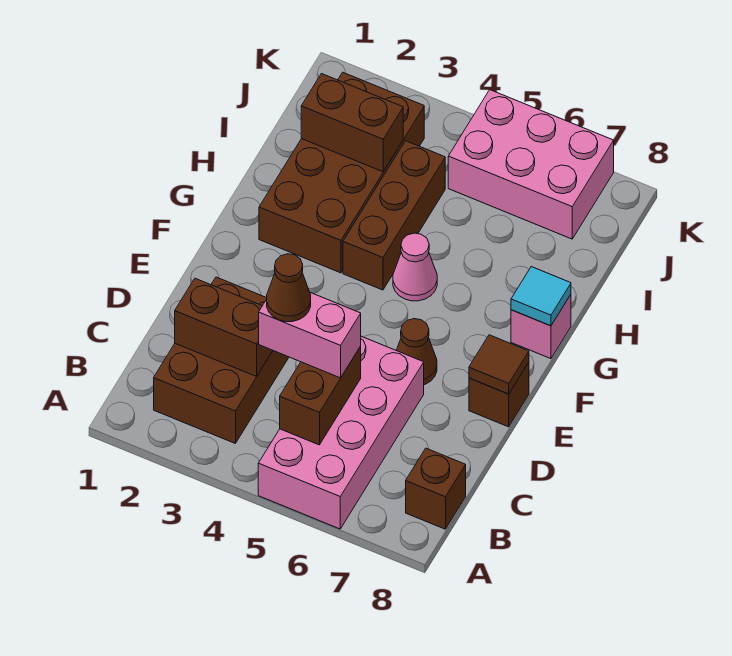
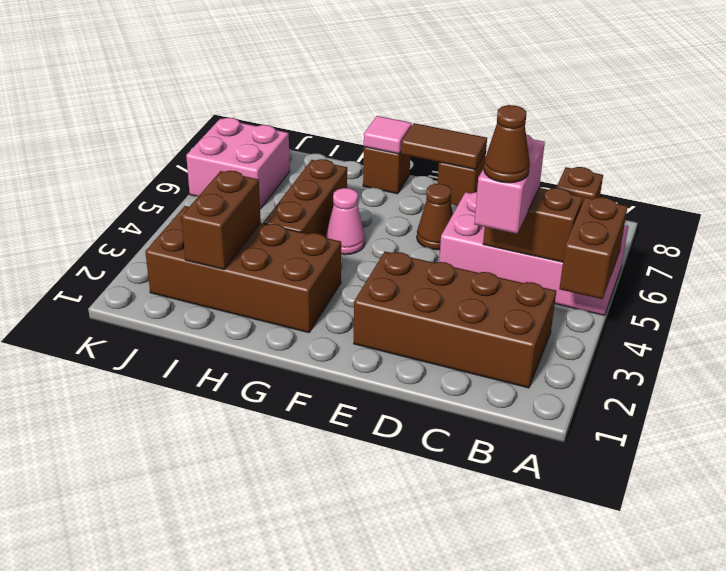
brown brick B2:D3 level 1 -> brown brick B2:E3 level 1
brown brick C2:C3 level 2 -> brown brick A4:A5 level 2
brown tile E8 level 2 -> brown tile E8:F8 level 2
brown brick G4:I4 level 1 -> brown brick H4:H6 level 1
pink brick G8 level 1 -> brown brick G8 level 1
cyan tile G8 level 2 -> pink tile G8 level 2
pink brick J5:K7 level 1 -> pink brick J6:K7 level 1

